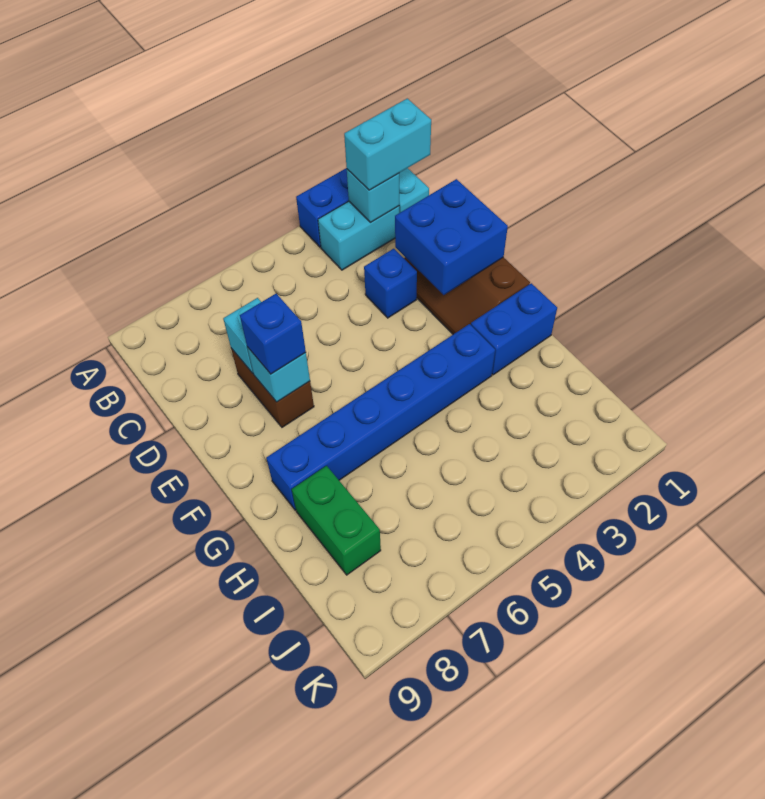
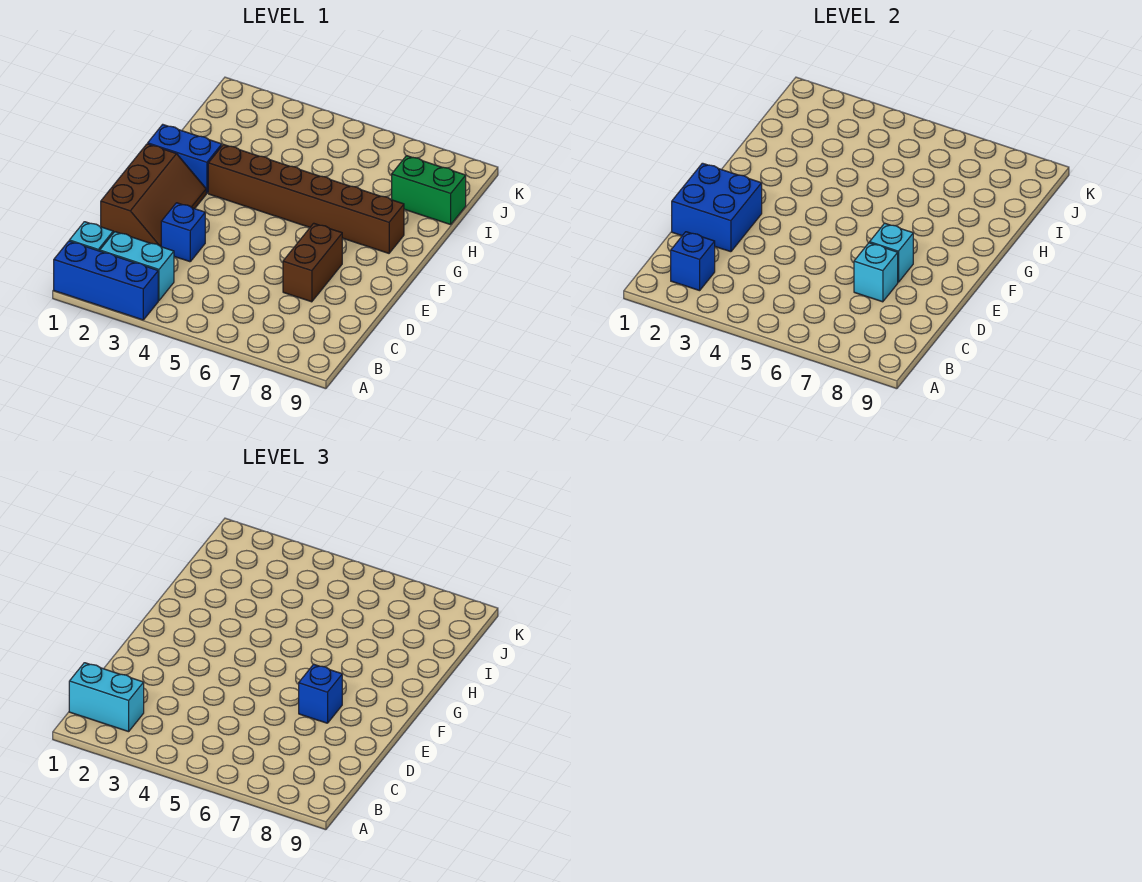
cyan brick B2 level 2 -> blue brick B2 level 2
blue brick G3:G8 level 1 -> brown brick G3:G8 level 1
green brick H8:I8 level 1 -> green brick I8:I9 level 1

